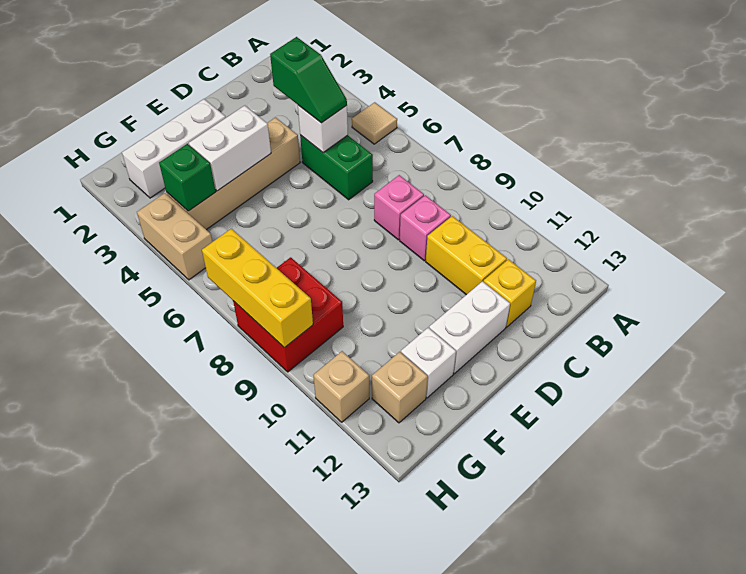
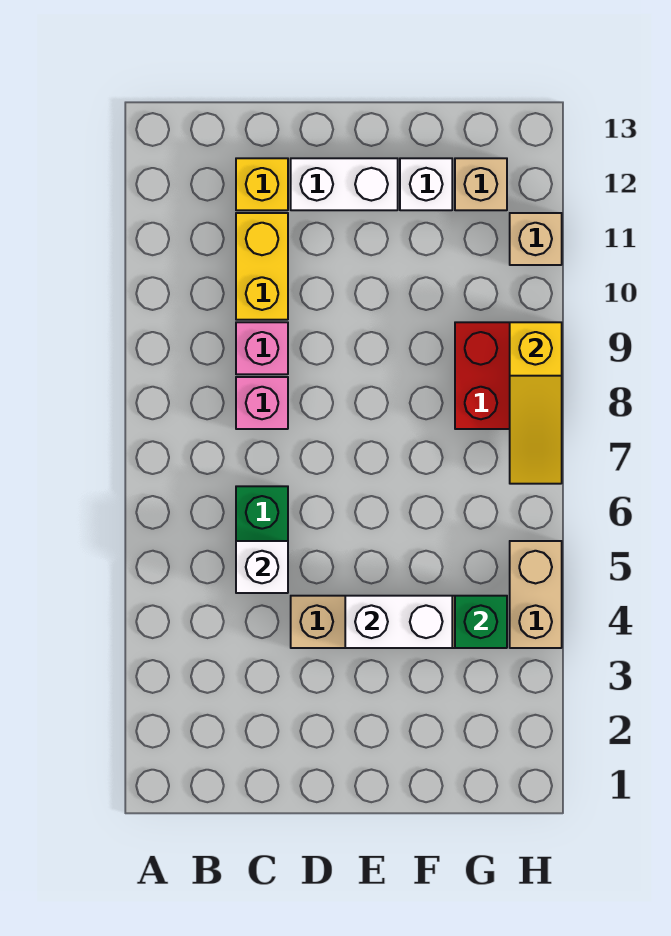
tan tile A5 level 1 -> none
green slope C4:C5 level 3 top 4 -> none
white brick E2:G2 level 1 -> none
yellow brick H7:H9 level 2 -> yellow slope H7:H9 level 2 top 9

